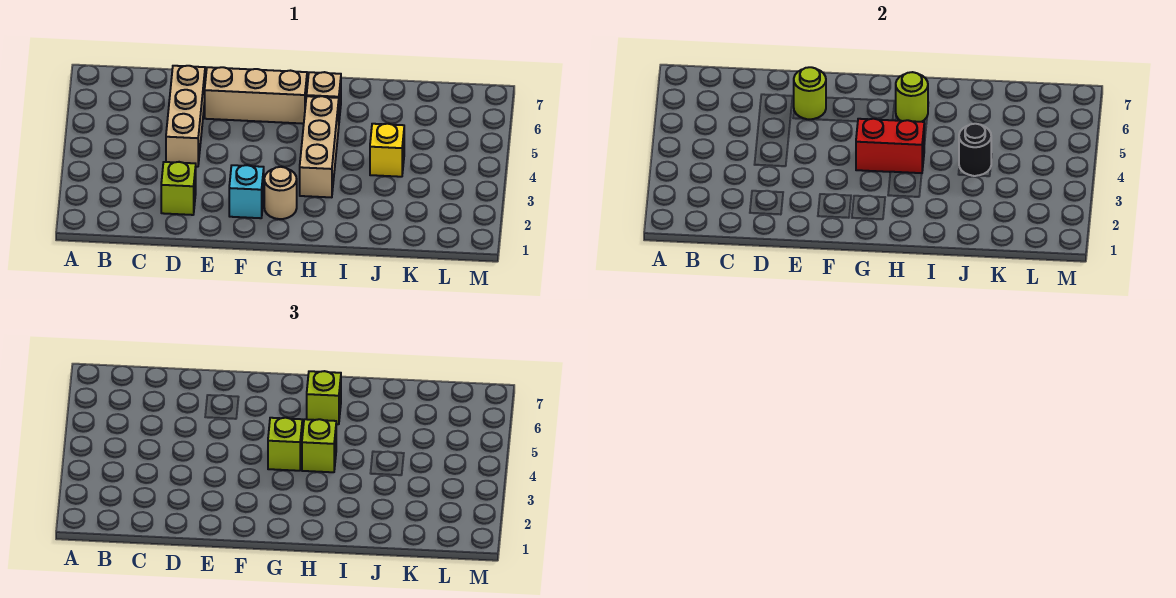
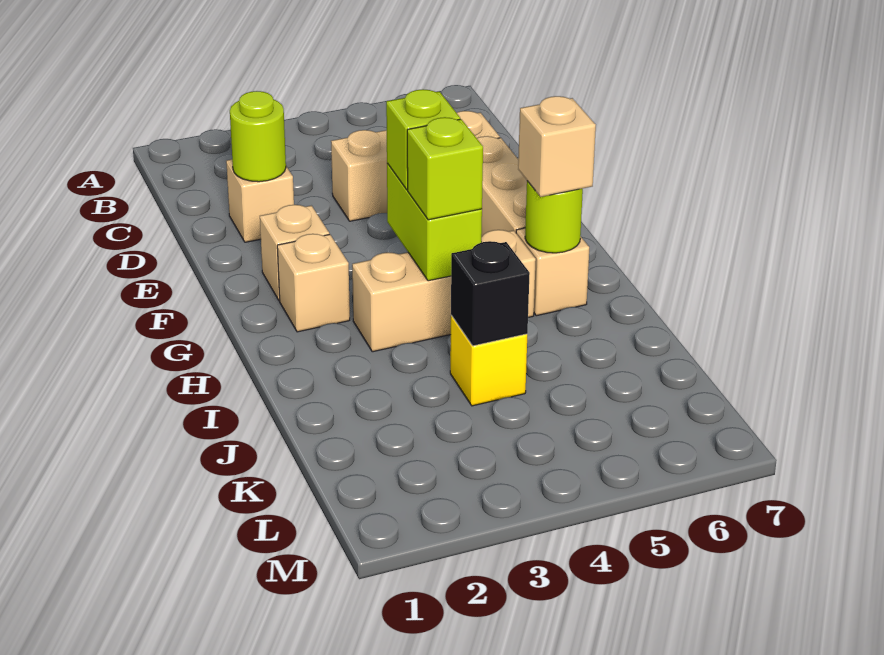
lime brick D2 level 1 -> tan brick D2 level 1
lime round brick E6 level 2 -> lime round brick D2 level 2
cyan brick F2 level 1 -> tan brick F2 level 1
tan round brick G2 level 1 -> tan brick G2 level 1
red brick G4:H4 level 2 -> lime brick G4:H4 level 2
lime brick H6 level 3 -> tan brick H6 level 3
black round brick J4 level 2 -> black brick J4 level 2

